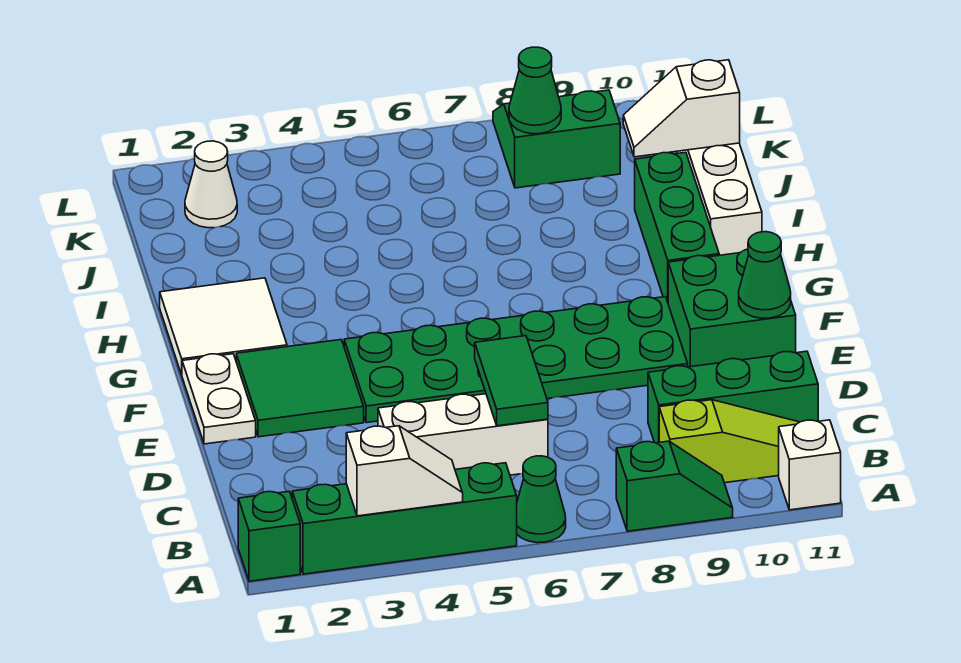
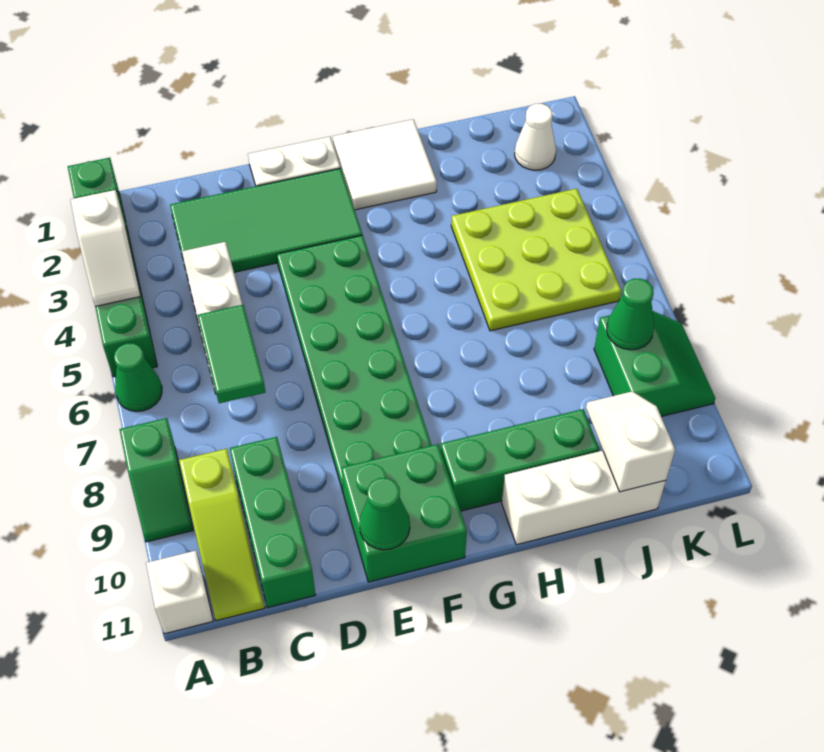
green tile C6:D6 level 2 -> green tile C6:C7 level 2
green tile E2:F3 level 1 -> green tile C2:F3 level 1
none -> lime plate I4:K6 level 1

